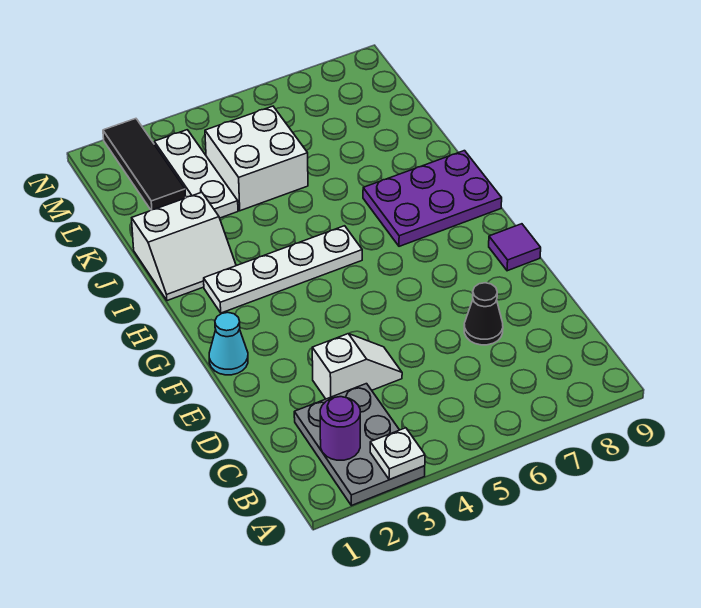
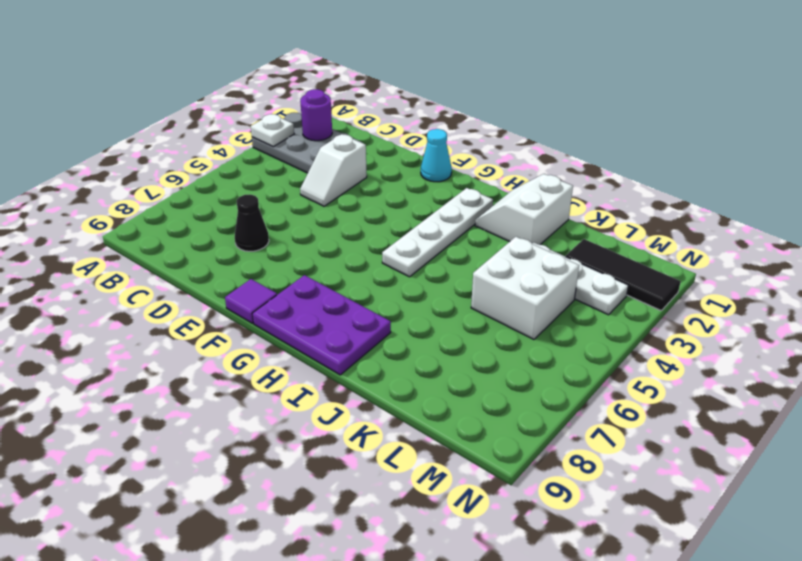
purple plate H7:I9 level 1 -> purple plate G8:I9 level 1

